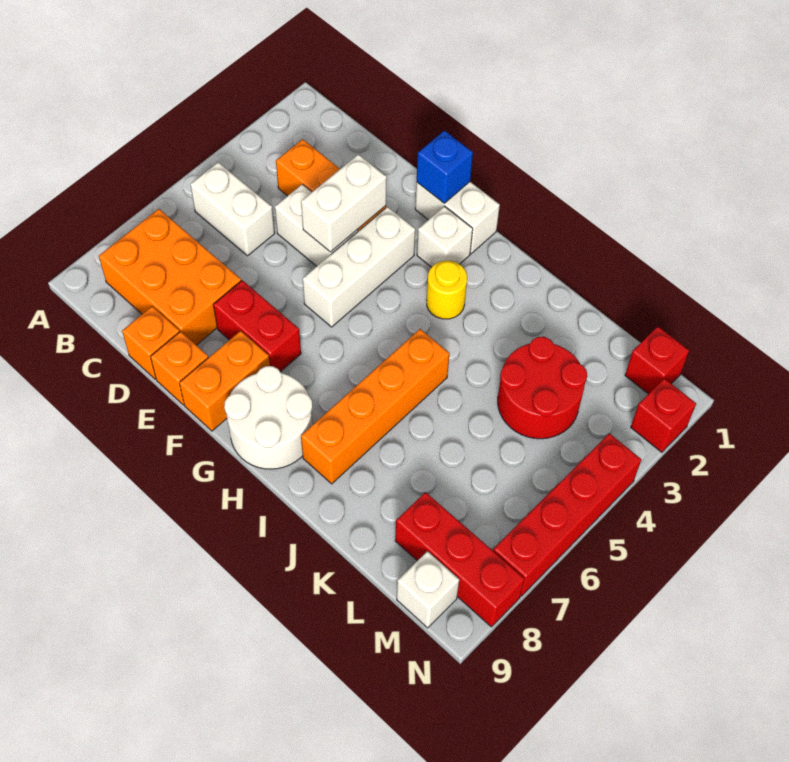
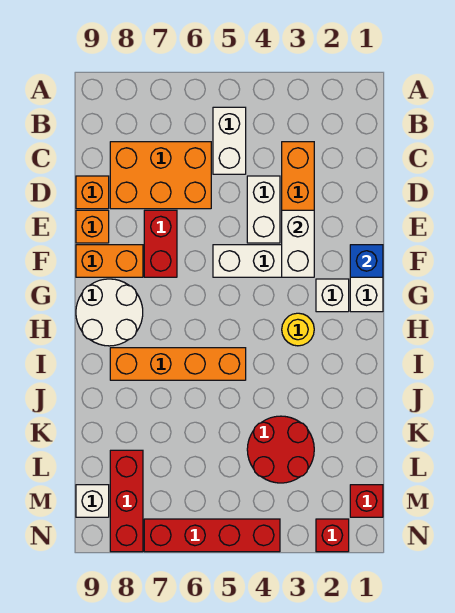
orange brick B7:D8 level 1 -> orange brick C6:D8 level 1
white brick E3:E4 level 2 -> white brick E3:F3 level 2

